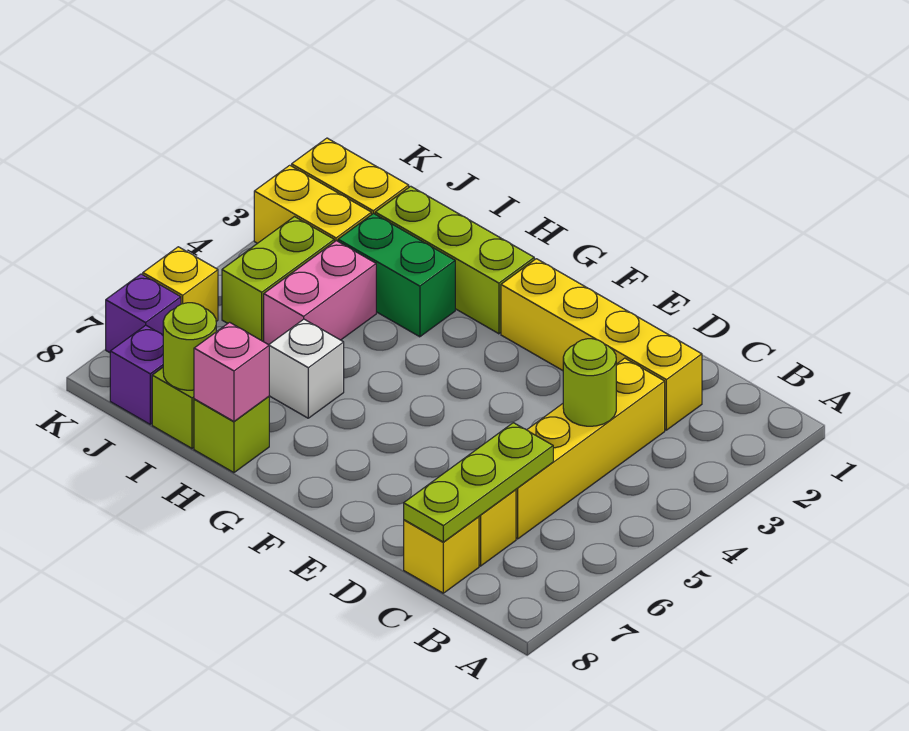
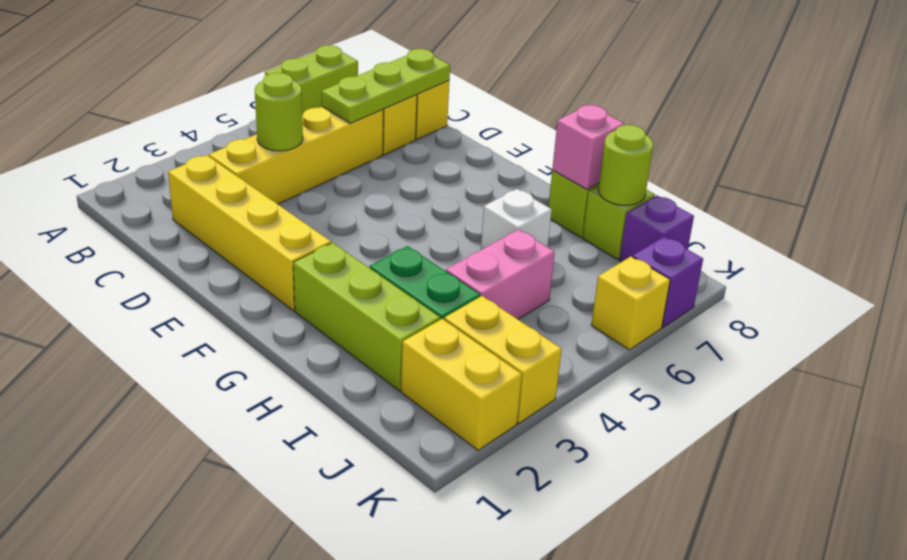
lime brick J4:J5 level 1 -> lime brick A6:A7 level 1

